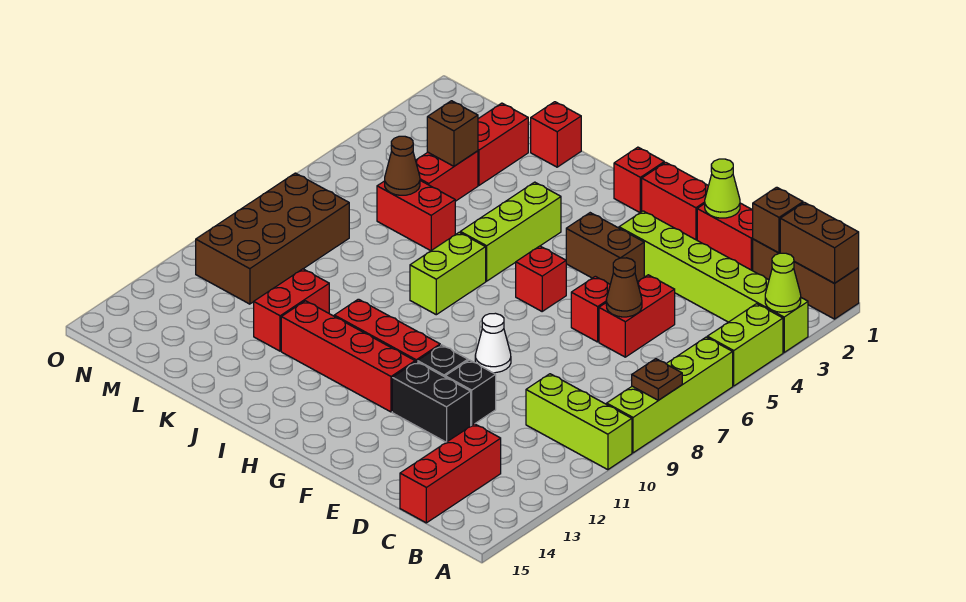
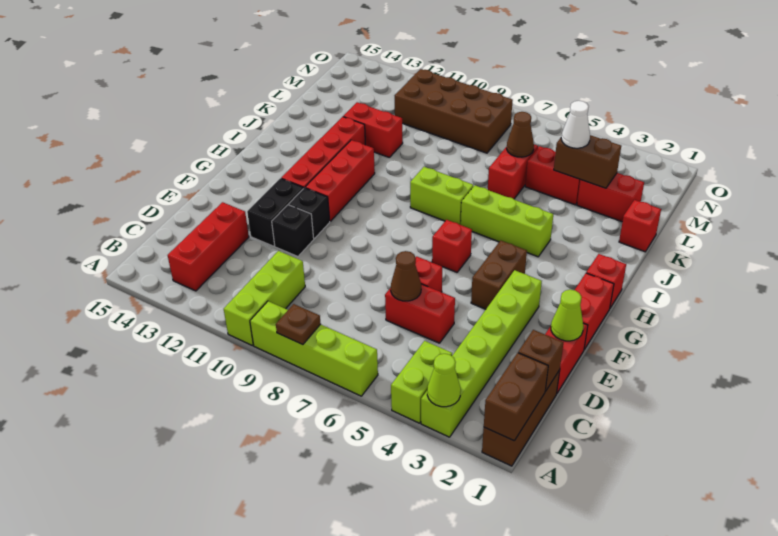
lime brick A4:A5 level 1 -> lime brick A4:B4 level 1
red brick C13:C15 level 1 -> red brick B13:D13 level 1
white cone F9 level 1 -> white cone L4 level 3
brown brick L4 level 2 -> brown brick L3:L4 level 2

